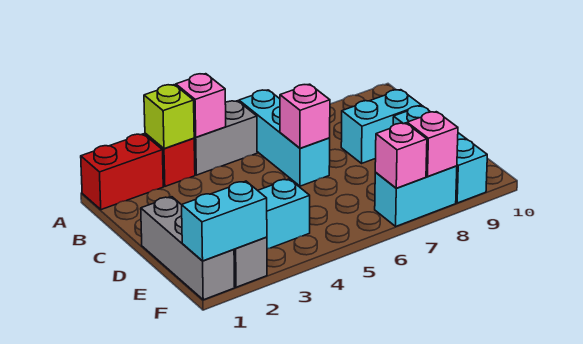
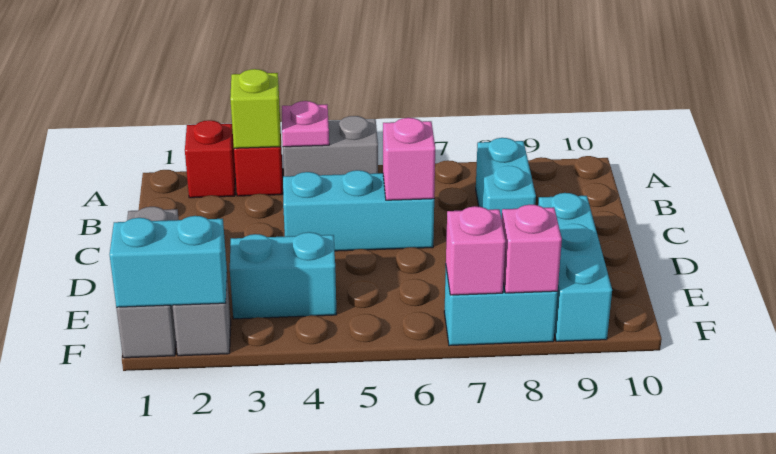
red brick A1:A2 level 1 -> red brick A2 level 1
pink brick A4 level 2 -> pink plate A4 level 2
cyan brick A6:C6 level 1 -> cyan brick C4:C6 level 1
cyan brick C8:C9 level 1 -> cyan brick B8:C8 level 1

